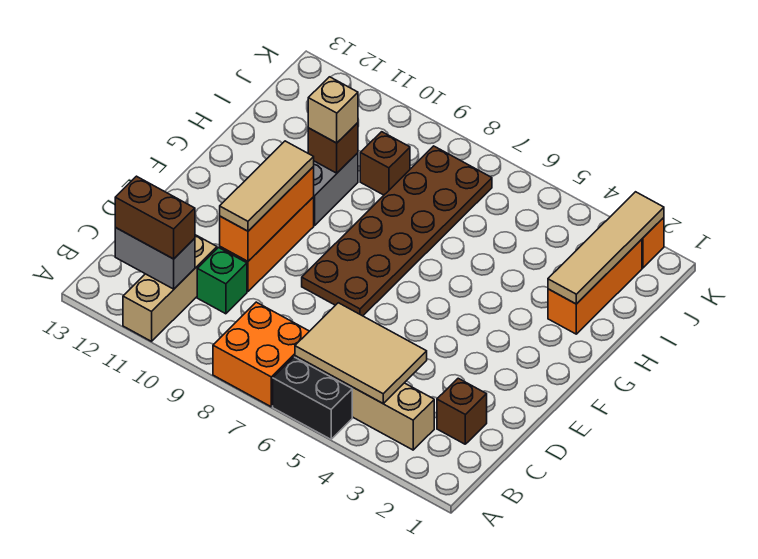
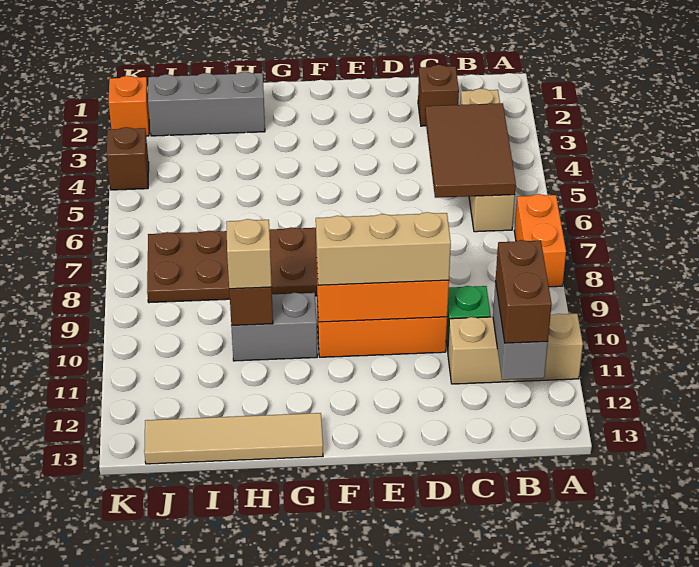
black brick A5:A6 level 1 -> none
orange brick A7:B8 level 1 -> orange brick A7:A8 level 1
tan tile B4:C6 level 2 -> brown tile B4:C6 level 2
tan tile D10:F10 level 3 -> tan brick D10:F10 level 3
orange brick H2:J2 level 1 -> grey brick H2:J2 level 1
tan tile H2:K2 level 2 -> tan tile G13:J13 level 1
brown brick I9 level 1 -> brown brick K4 level 1

